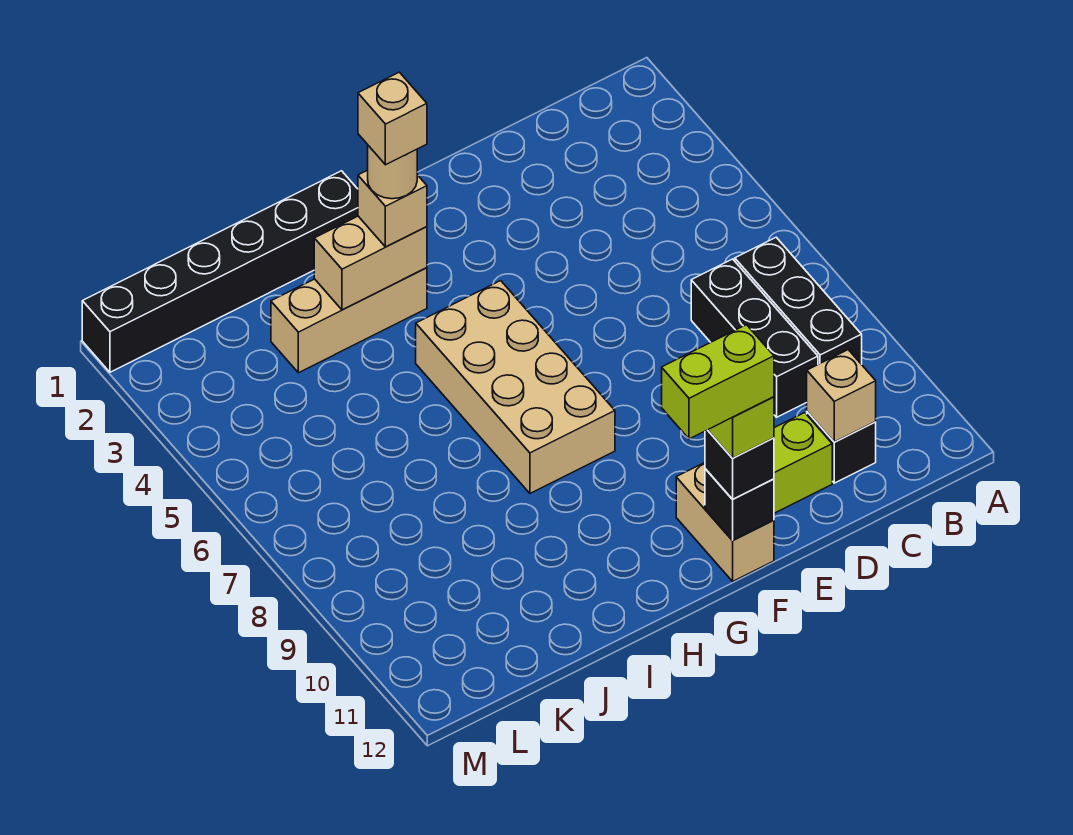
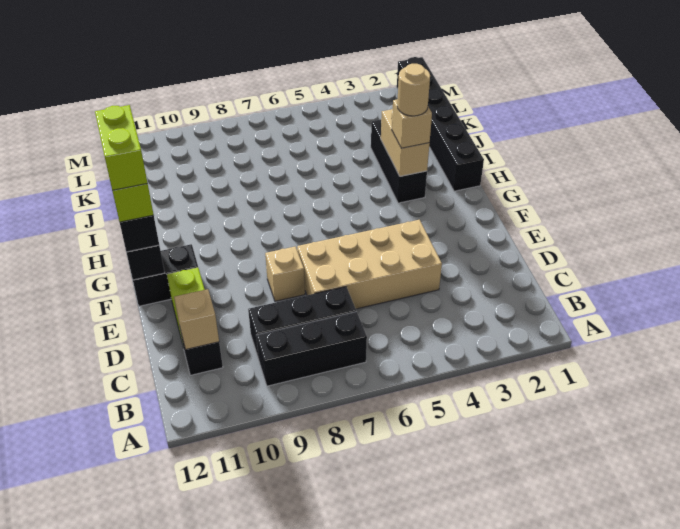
tan brick F11:F12 level 1 -> black brick F11:F12 level 1
tan brick G5:H8 level 1 -> tan brick D4:E7 level 1
tan brick H3:J3 level 1 -> black brick H3:J3 level 1
tan brick H3 level 5 -> tan brick E8 level 1

